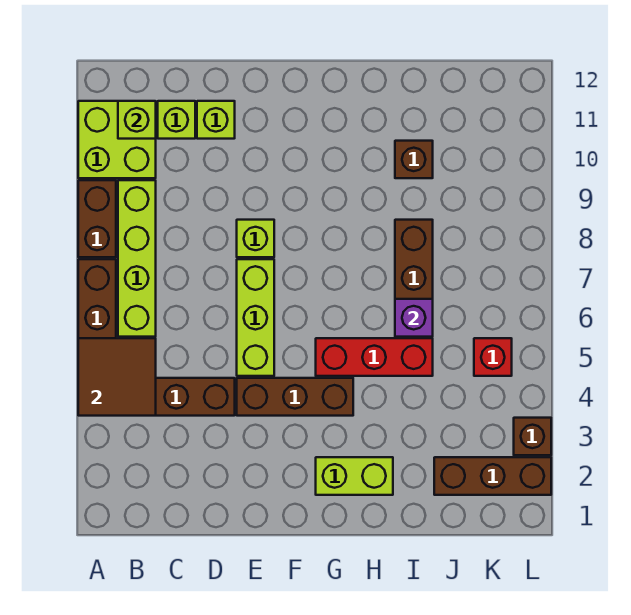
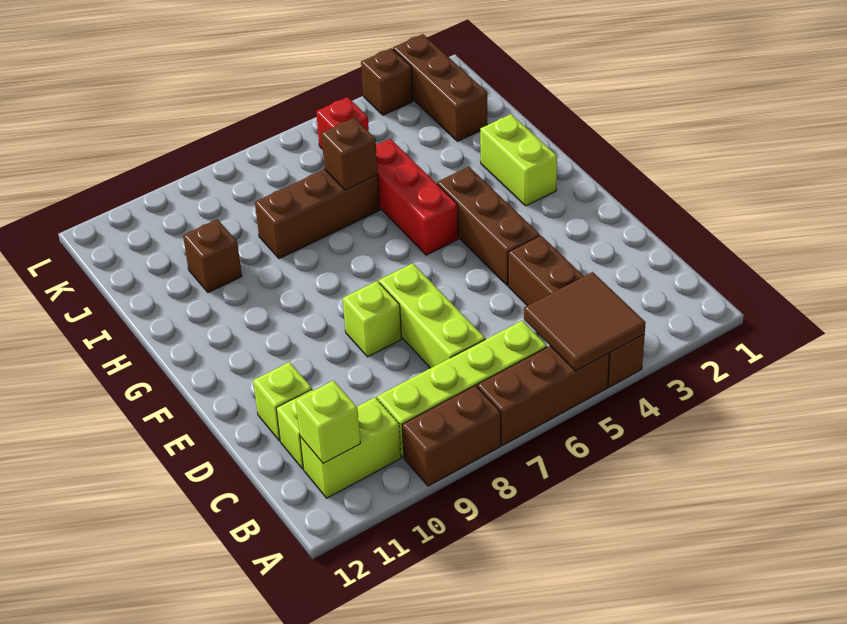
lime brick A10:B11 level 1 -> lime brick B10:B11 level 1
lime brick E5:E7 level 1 -> lime brick C7:E7 level 1
purple brick I6 level 2 -> brown brick I6 level 2

